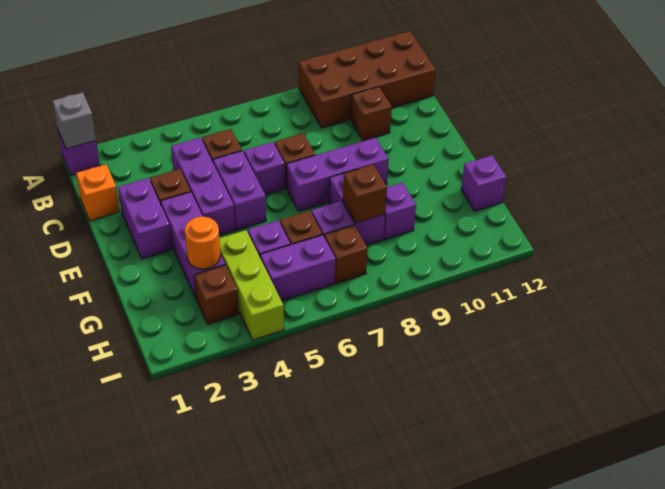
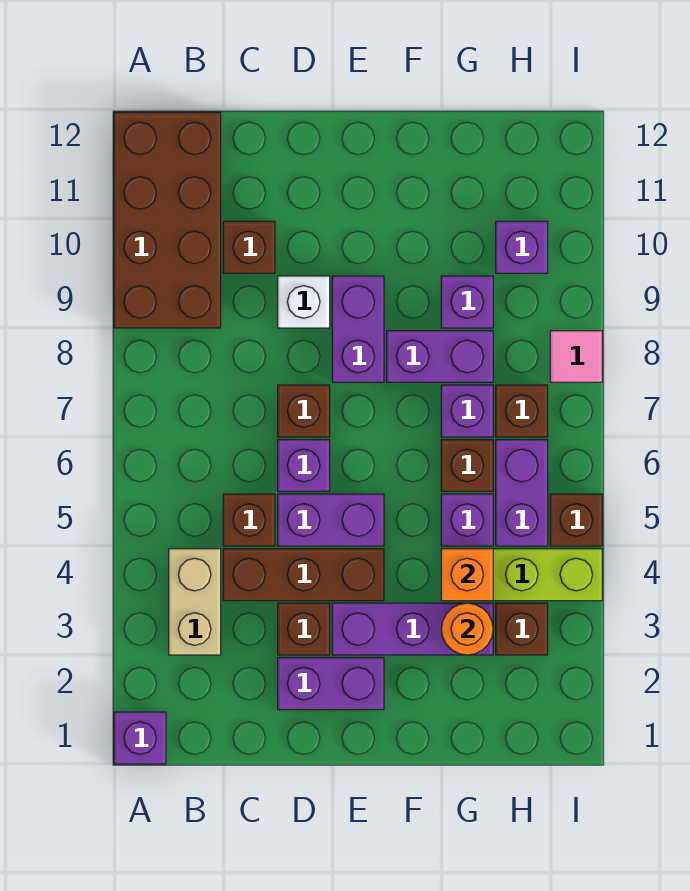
grey brick A1 level 2 -> none
none -> tan brick B3:B4 level 1
orange brick C1 level 1 -> orange brick G4 level 2
purple brick C4:E4 level 1 -> brown brick C4:E4 level 1
none -> white brick D9 level 1
purple brick E7:E9 level 1 -> purple brick E8:E9 level 1
brown brick G8 level 2 -> brown brick I5 level 1
purple brick G12 level 1 -> purple brick H10 level 1
none -> pink tile I8 level 1

